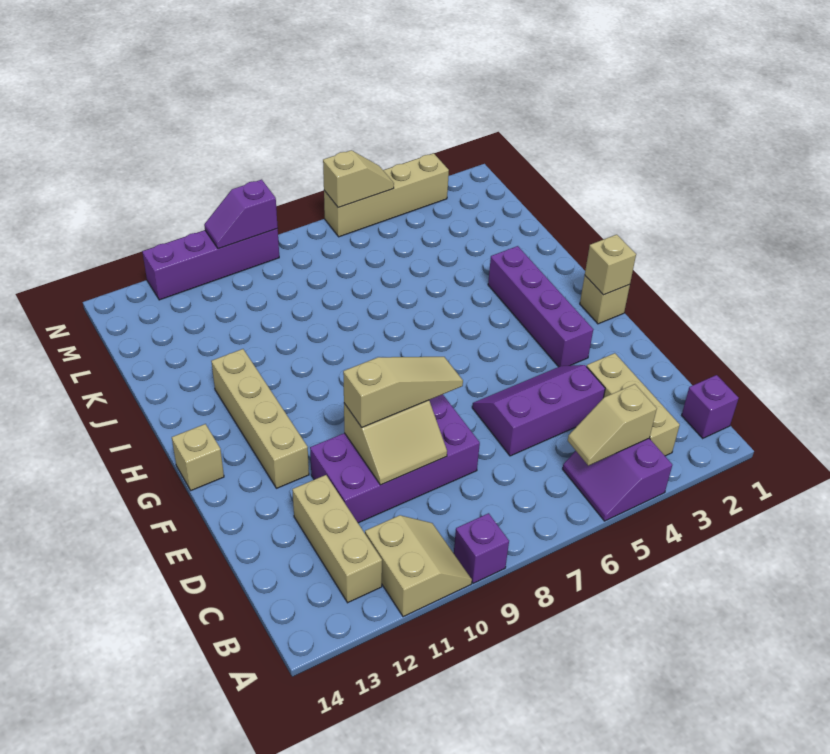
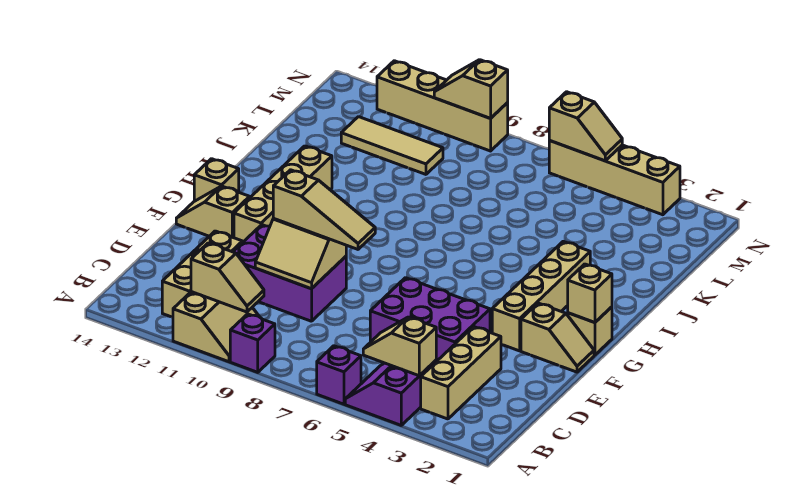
purple brick B1 level 1 -> purple brick A6 level 1
none -> tan slope B10:B11 level 2 top 11
purple slope D4:E6 level 1 top D -> purple brick D4:E6 level 1
purple brick D8:E11 level 1 -> purple brick D9:E11 level 1
none -> tan slope F1:F2 level 1 top 2
purple brick F3:I3 level 1 -> tan brick F3:I3 level 1
none -> tan slope F13:F14 level 1 top 13
none -> tan tile L10:L12 level 1
purple brick N9:N12 level 1 -> tan brick N9:N12 level 1
purple slope N9:N10 level 2 top 9 -> tan slope N9:N10 level 2 top 9

